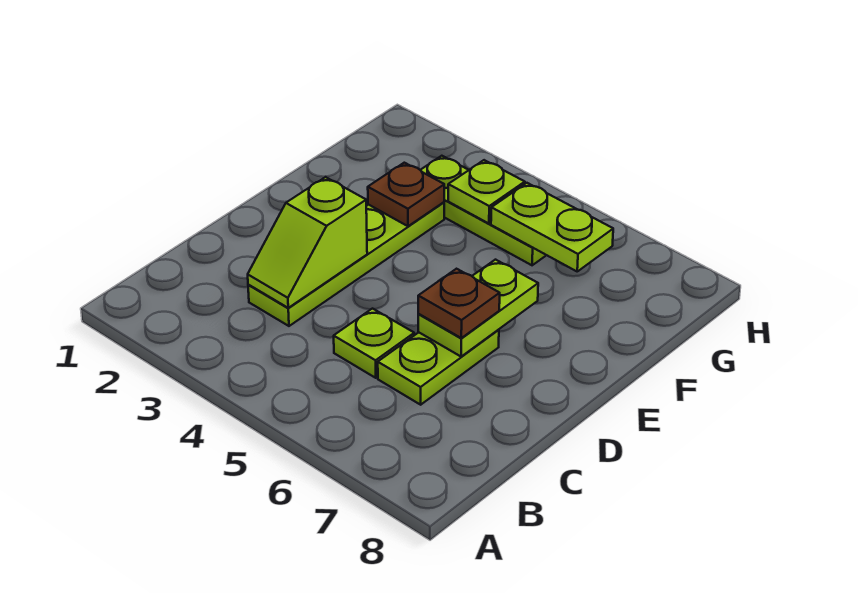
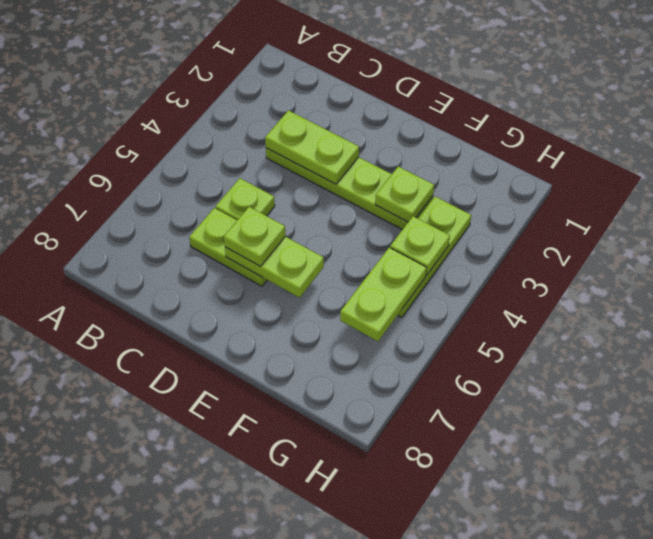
lime slope C3:D3 level 2 top D -> lime plate C3:D3 level 2
brown plate D6 level 3 -> lime plate D6 level 3
brown plate F3 level 2 -> lime plate F3 level 2

